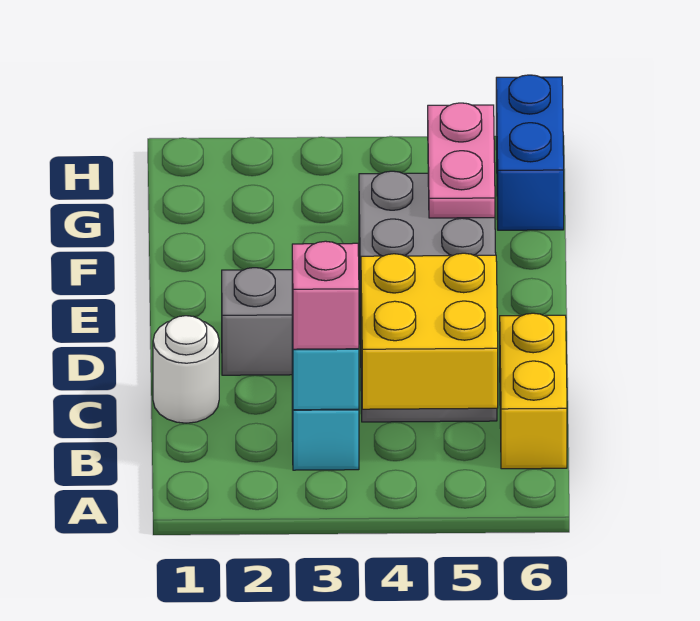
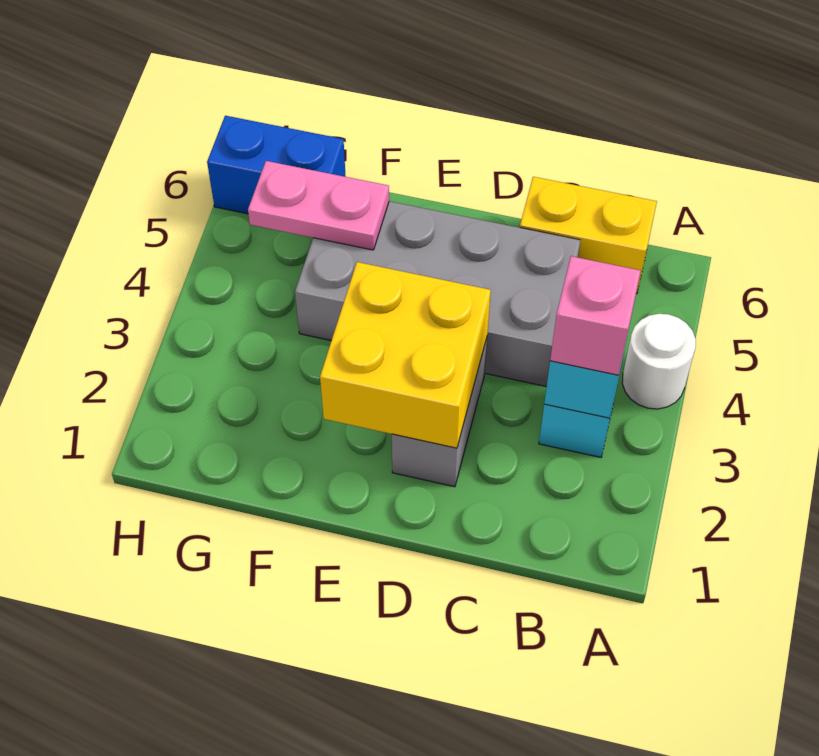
yellow brick B4:C5 level 2 -> yellow brick D2:E3 level 2
white round brick C1 level 1 -> white round brick A4 level 1

